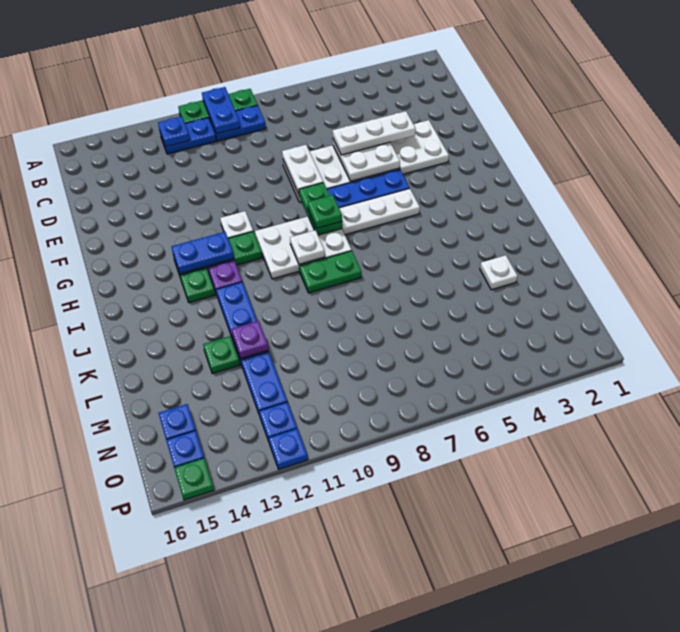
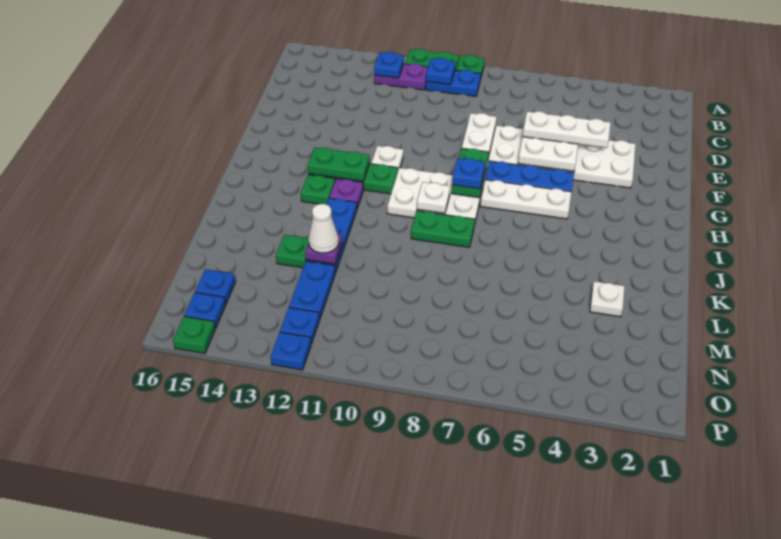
blue plate A10:B10 level 2 -> blue plate B10 level 2
blue plate B11:B12 level 1 -> purple plate B11:B12 level 1
green plate H8 level 3 -> blue plate H8 level 3
blue plate H12:H13 level 2 -> green plate H12:H13 level 2
none -> white cone L12 level 3

